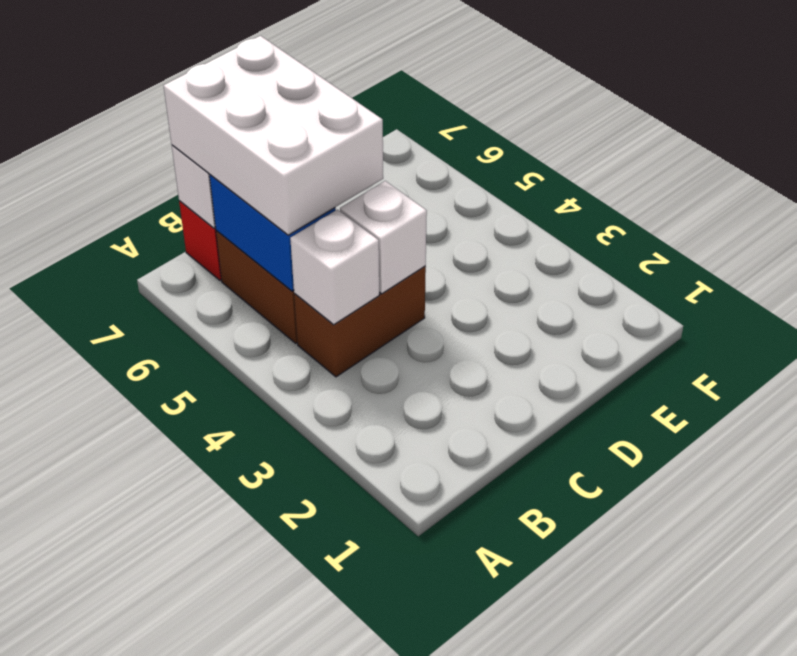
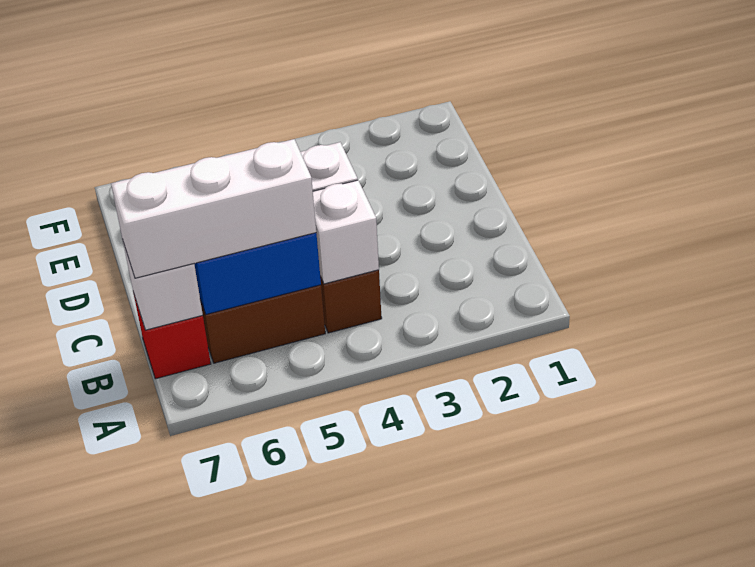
white brick B5:C7 level 3 -> white brick B5:B7 level 3

